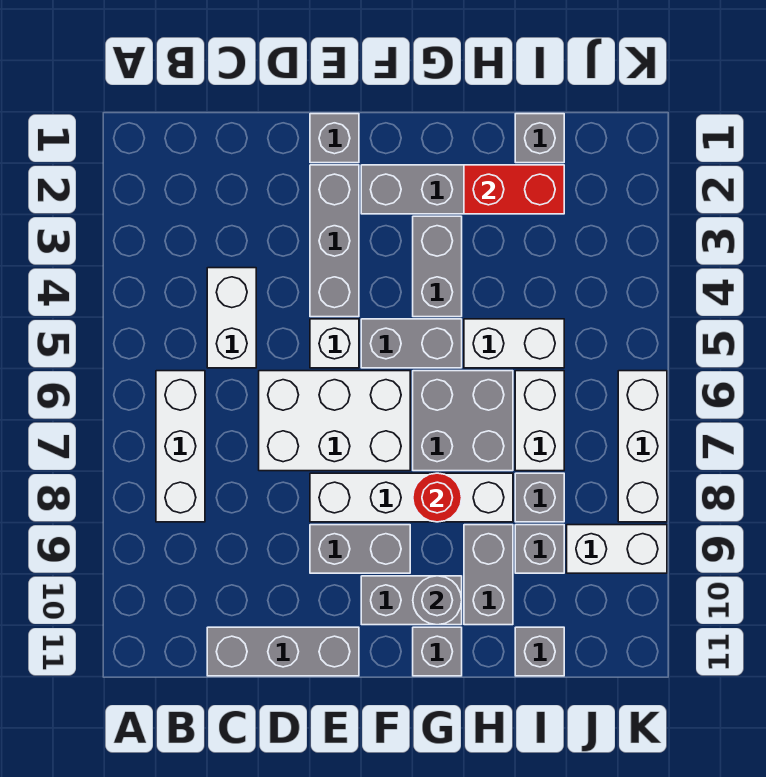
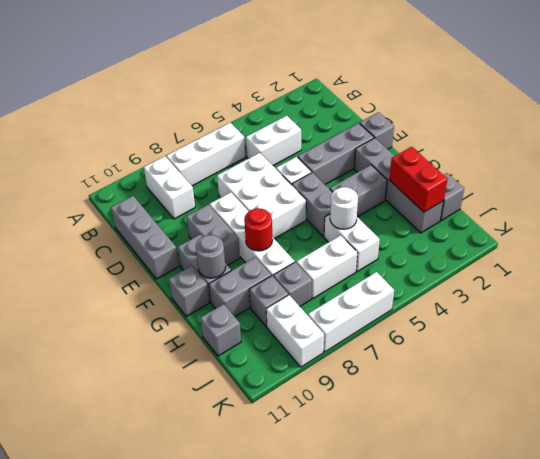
none -> white brick B9:C9 level 1
grey brick G6:H7 level 1 -> none
none -> white round brick H5 level 2

